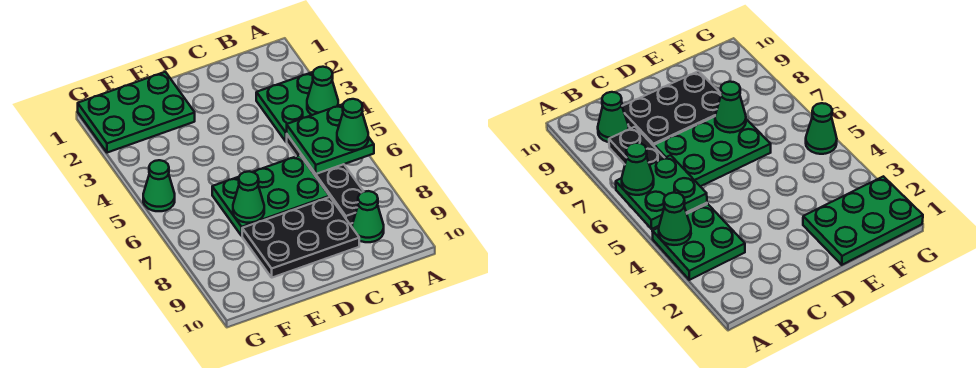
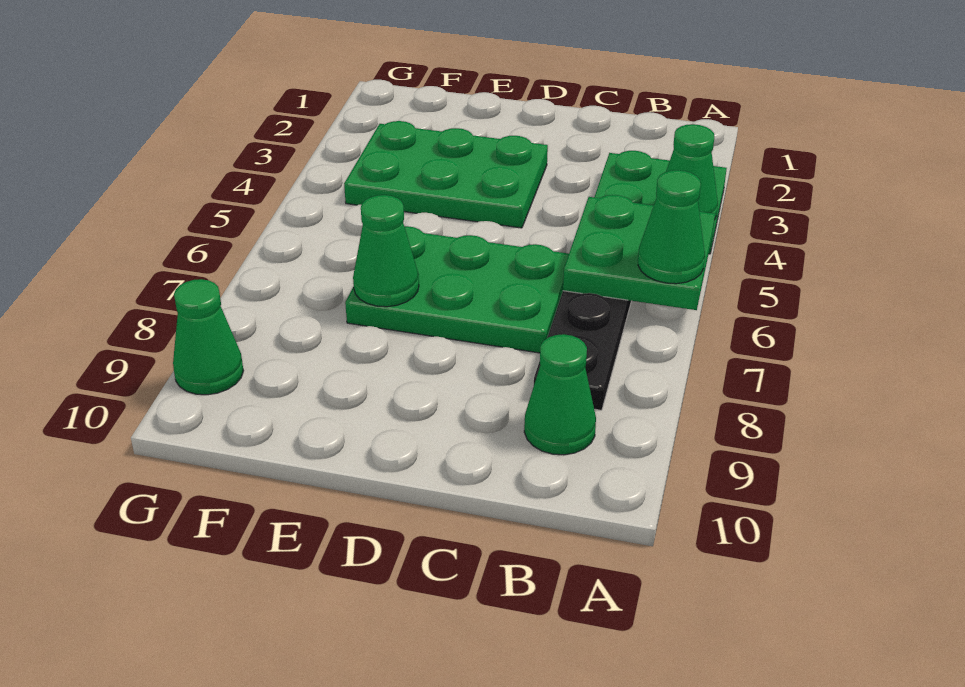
black plate C8:E9 level 1 -> none
green plate E1:G2 level 1 -> green plate D3:F4 level 1
green cone G5 level 1 -> green cone G9 level 1

